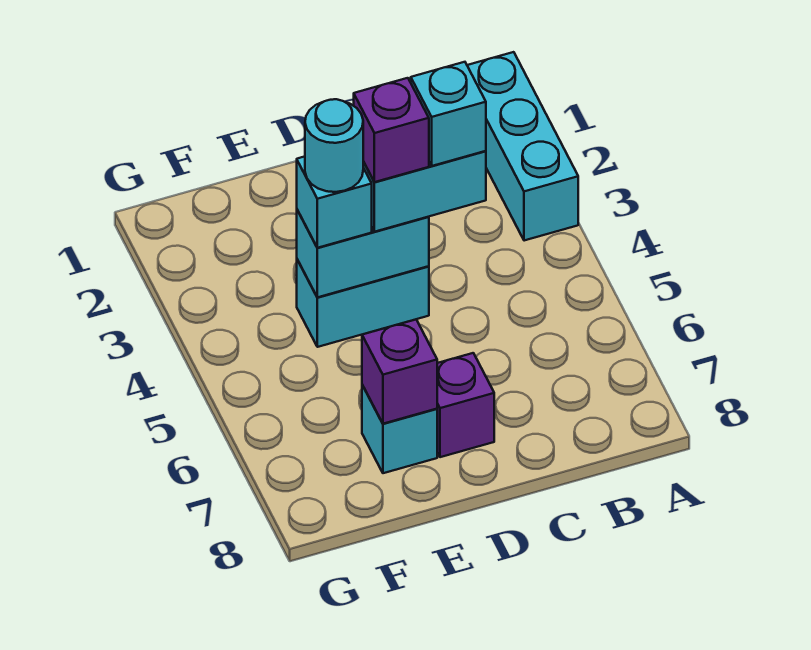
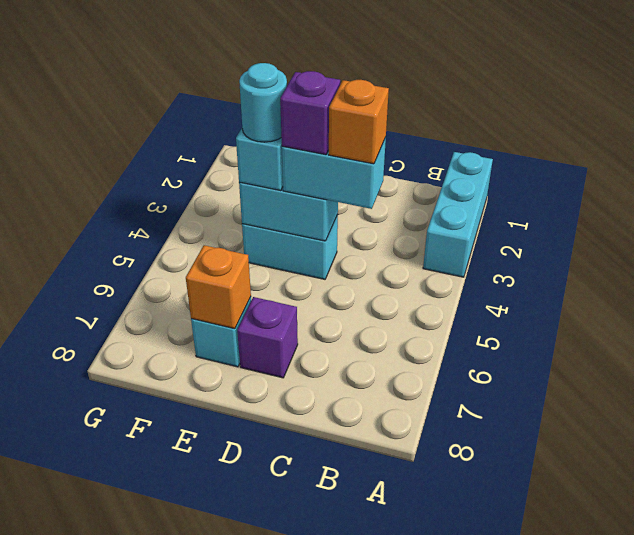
cyan brick C4 level 4 -> orange brick C4 level 4
purple brick E7 level 2 -> orange brick E7 level 2

